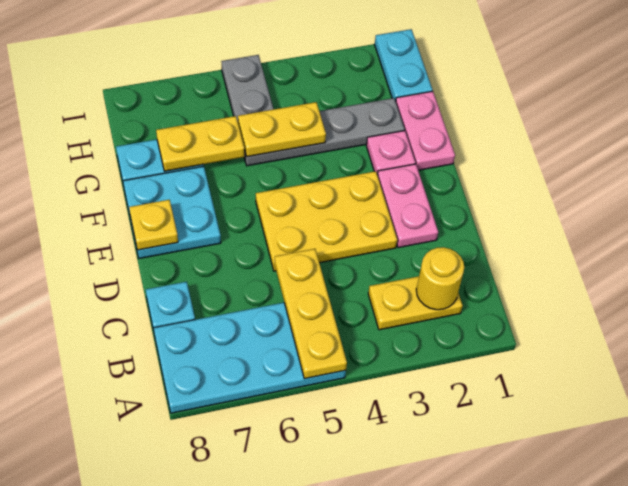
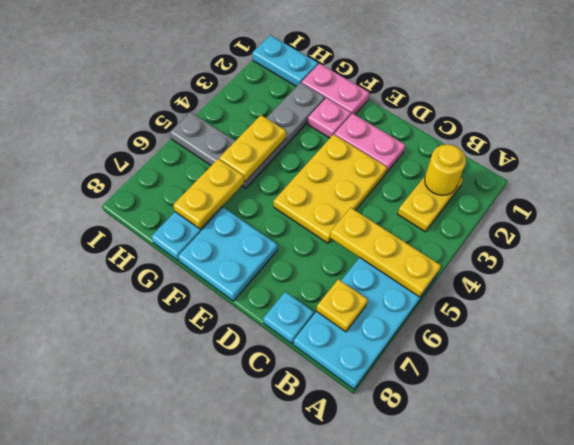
yellow plate E8 level 2 -> yellow plate B7 level 2

